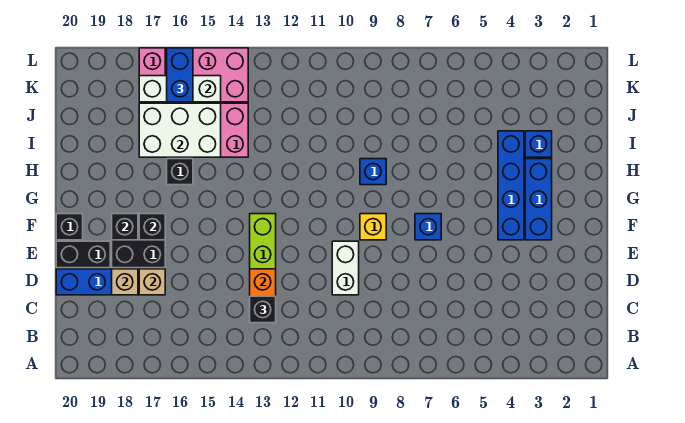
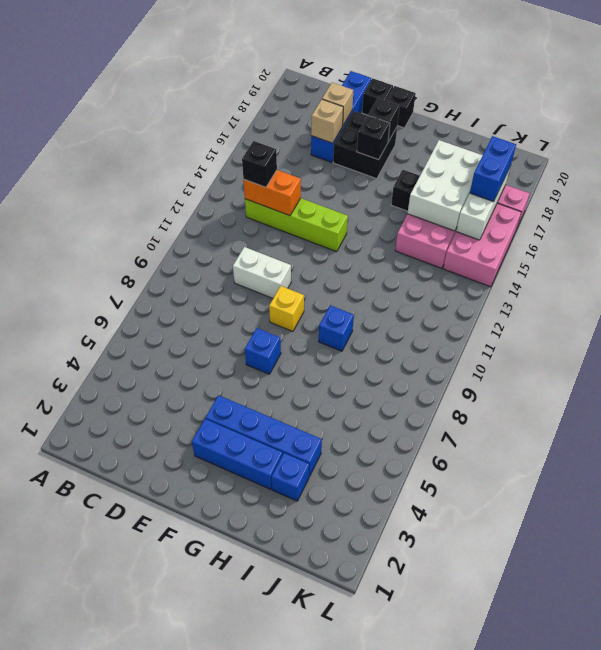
black brick E19:E20 level 1 -> black brick E20 level 1
blue brick K16:L16 level 3 -> blue brick K16:K17 level 3

